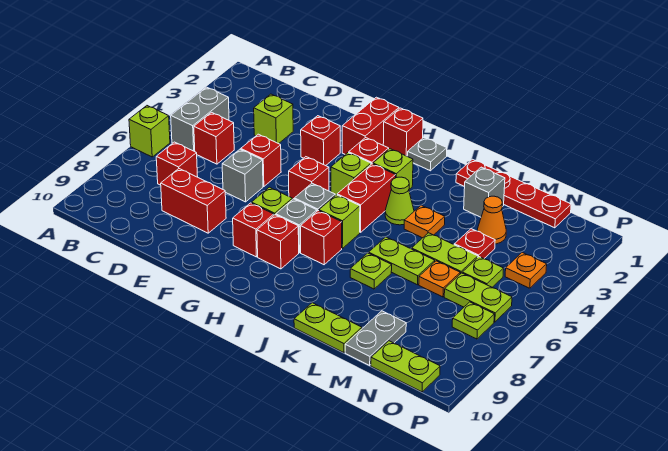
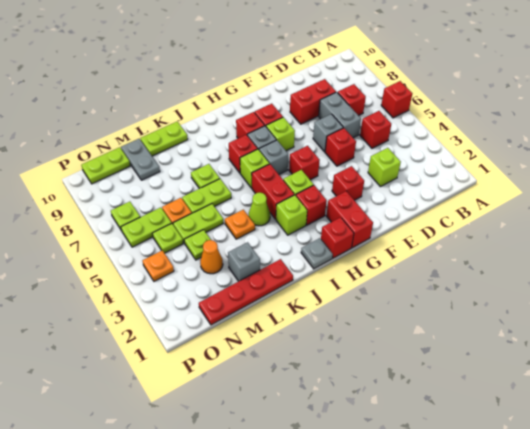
lime brick A6 level 1 -> red brick A6 level 1
grey brick B4:B5 level 1 -> grey brick D6:D7 level 1
red plate M4 level 1 -> lime plate M4 level 1

